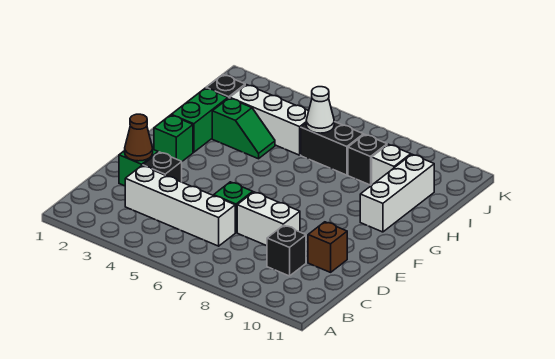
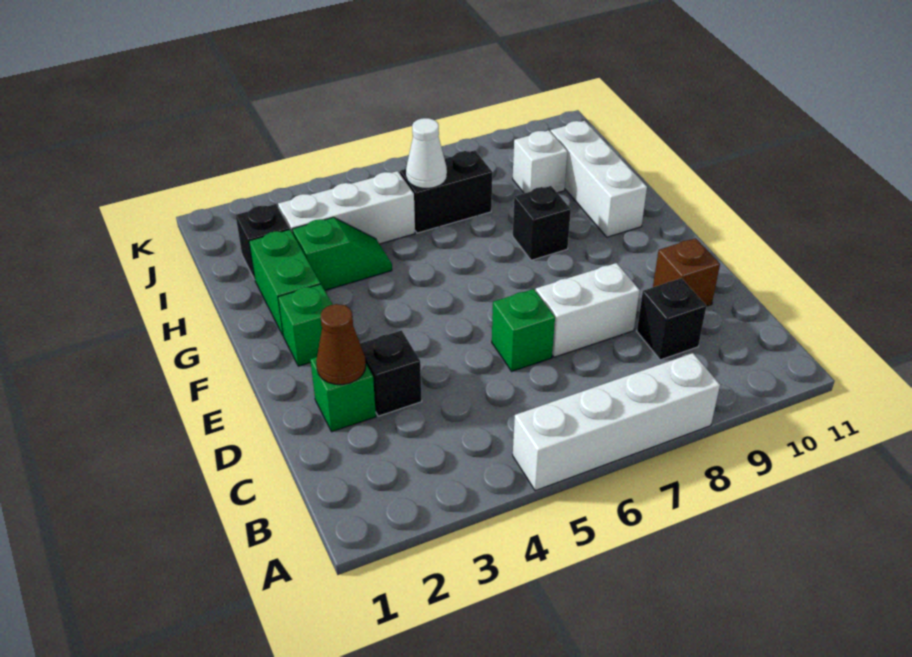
white brick C3:C6 level 1 -> white brick A5:A8 level 1
black brick I8 level 1 -> black brick G8 level 1

